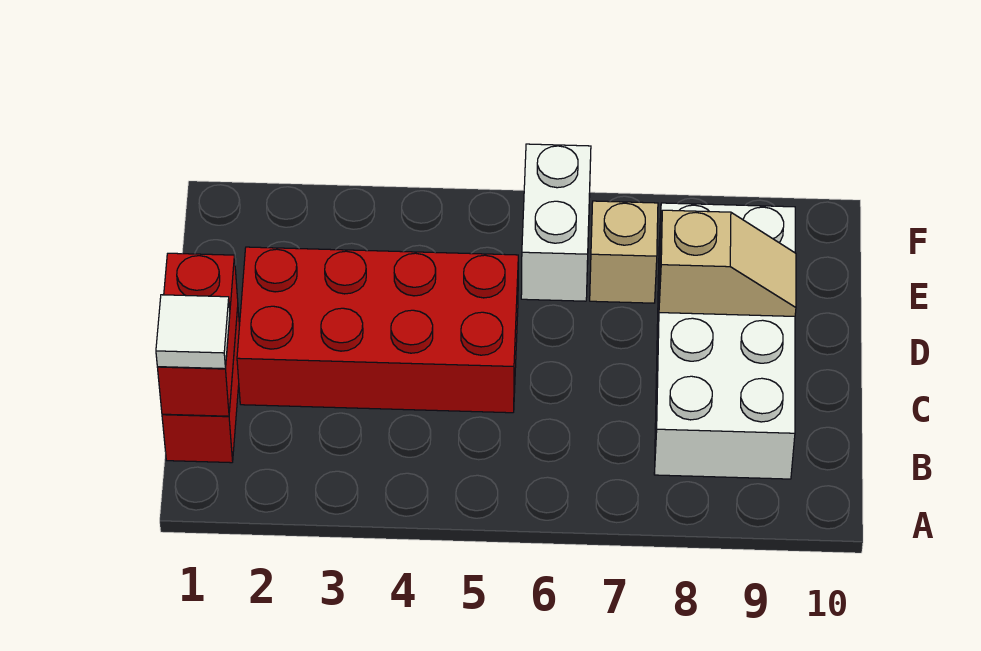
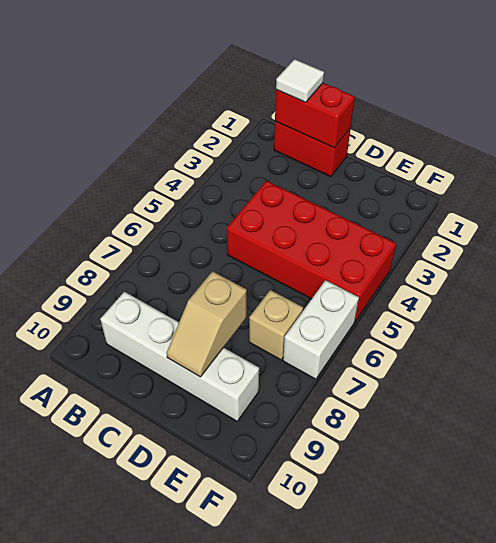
white brick B8:E9 level 1 -> white brick B9:E9 level 1
red brick C2:D5 level 1 -> red brick C4:F5 level 1
white brick E6:F6 level 1 -> white brick F6:F7 level 1

